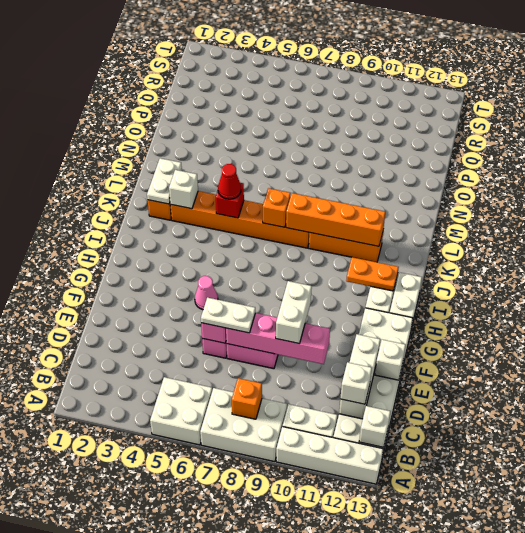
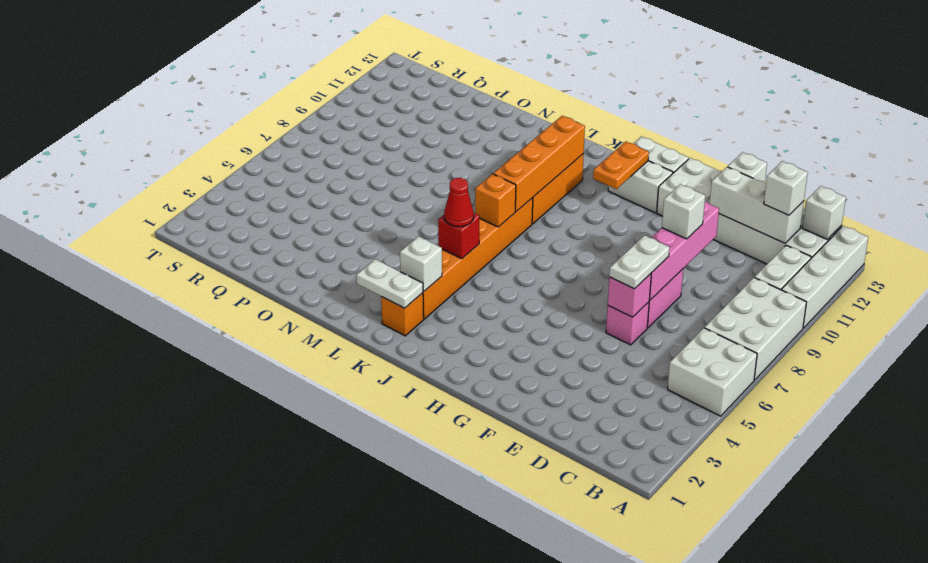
orange brick B8 level 2 -> none
white brick E9:F9 level 3 -> white brick E9 level 3
pink cone G5 level 1 -> none

